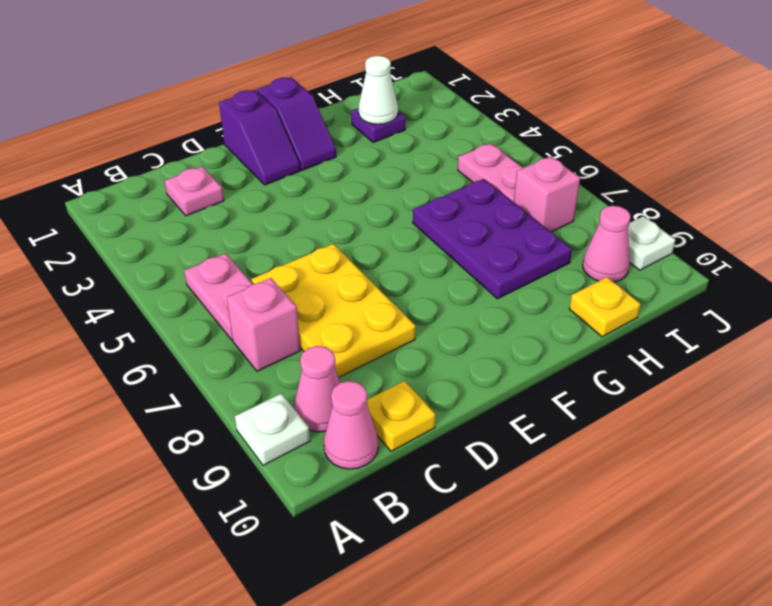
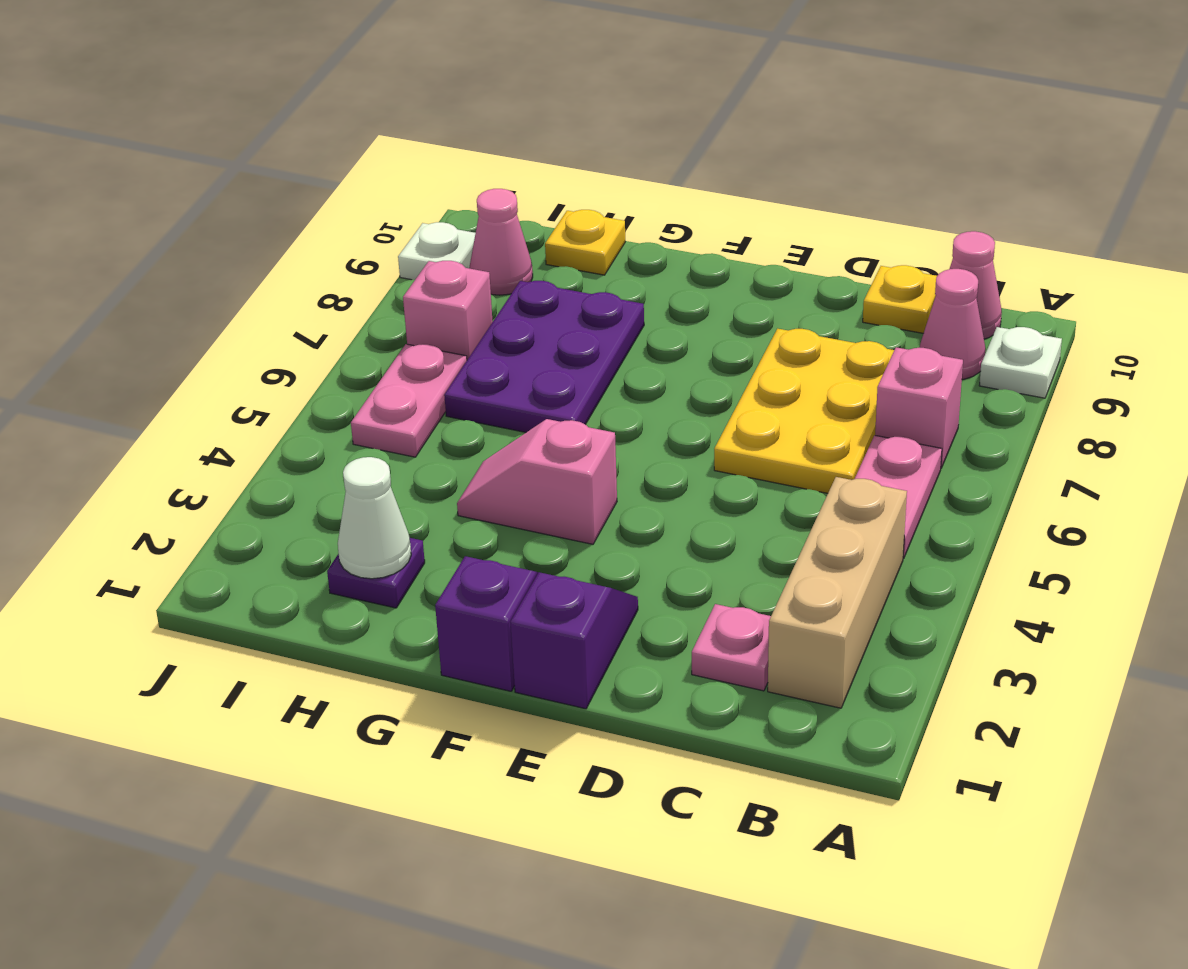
none -> tan brick B2:B4 level 1
none -> pink slope F4:G4 level 1 top F

